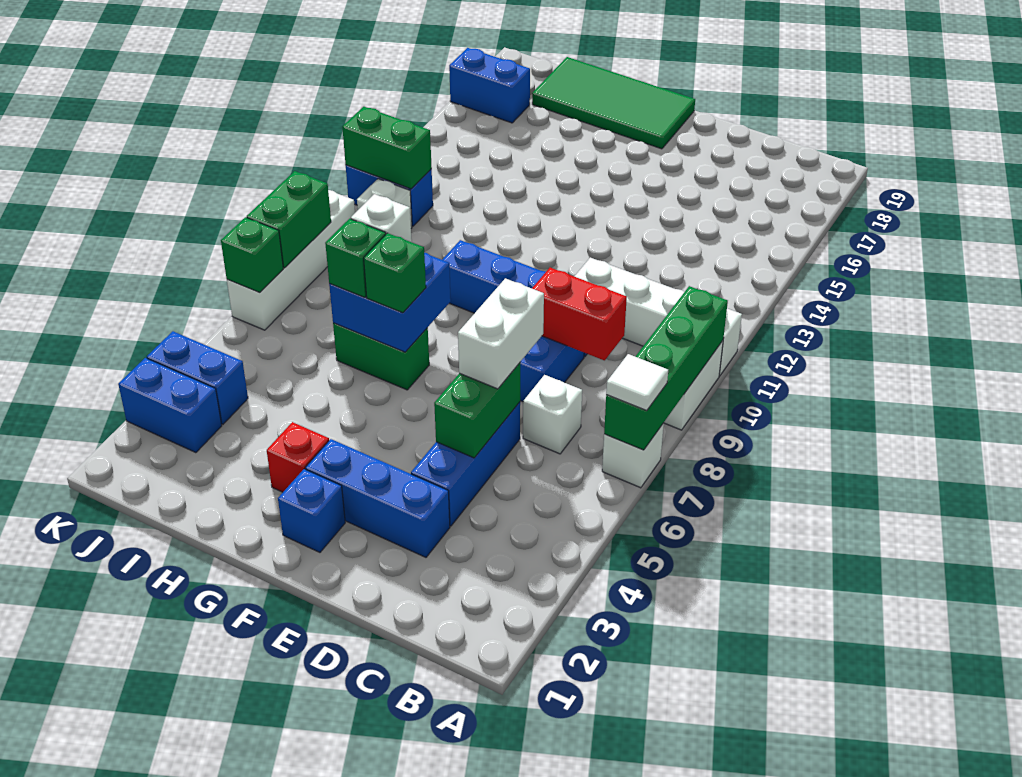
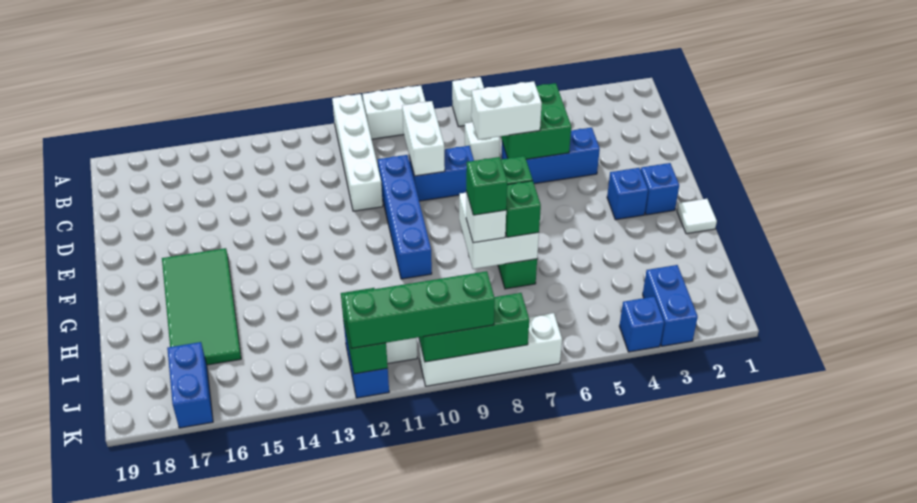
green brick A7:A10 level 2 -> green brick K9:K12 level 3
white tile A7 level 3 -> white tile G1 level 1
red brick C9:D9 level 2 -> white brick C9:D9 level 2
blue brick D3:F3 level 1 -> blue brick F3 level 1
green brick D5:D6 level 2 -> green brick C5:D6 level 2
green tile F18:I19 level 1 -> green tile F16:I17 level 1
red brick G3 level 1 -> none
blue brick G7:H8 level 2 -> white brick G7:H8 level 2
blue brick J4:K4 level 1 -> blue brick K4 level 1
green brick K7 level 2 -> green brick H8 level 4
green brick K8:K9 level 2 -> green brick K8:K10 level 2

